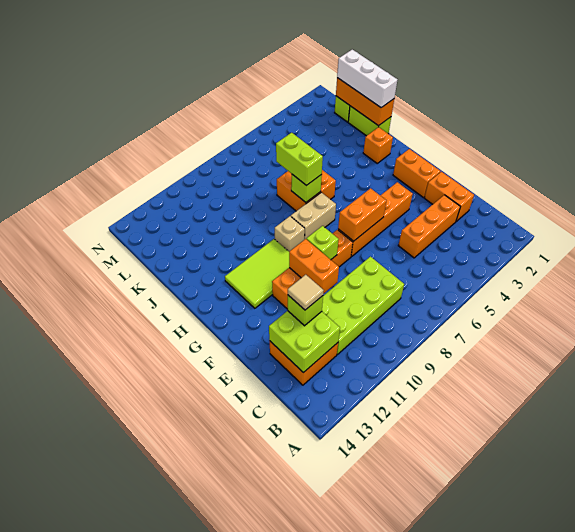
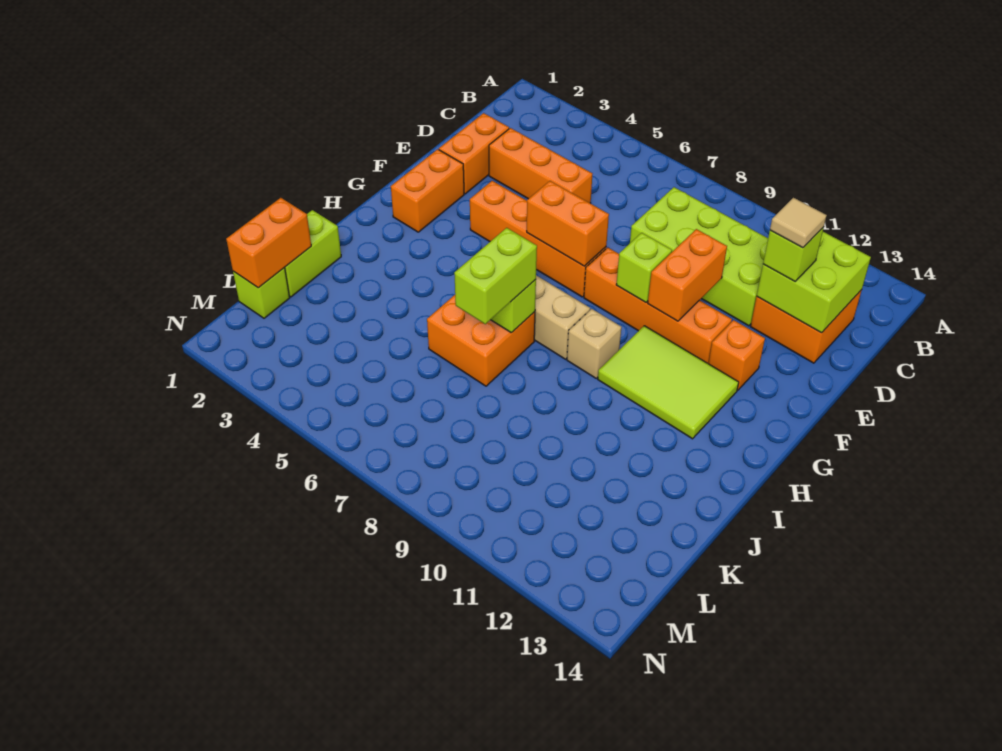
orange brick I2 level 1 -> orange brick F12 level 1
orange brick J1:L1 level 2 -> orange brick K1:L1 level 2
white brick J1:L1 level 3 -> none

